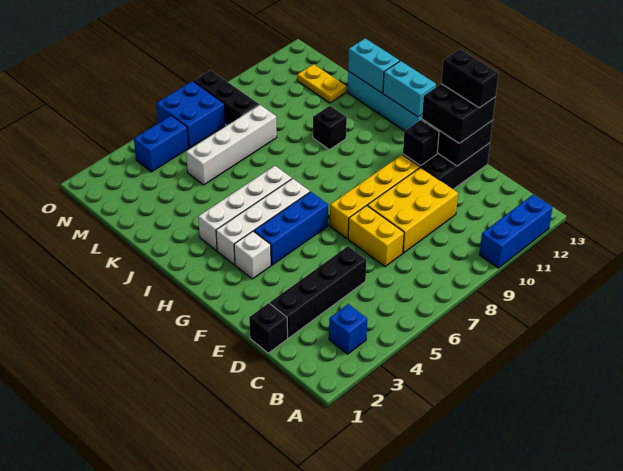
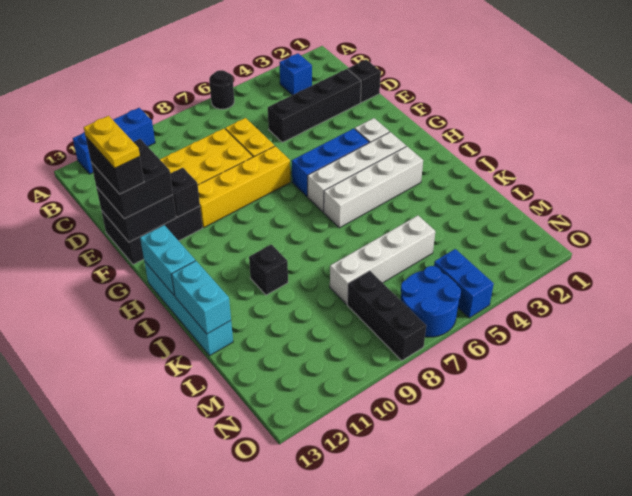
none -> black round brick A6 level 1
yellow plate L12:M12 level 1 -> yellow plate E13:F13 level 5
blue brick N4:N5 level 1 -> blue brick N5:O5 level 1
blue brick N6:O7 level 1 -> blue round brick N6:O7 level 1

